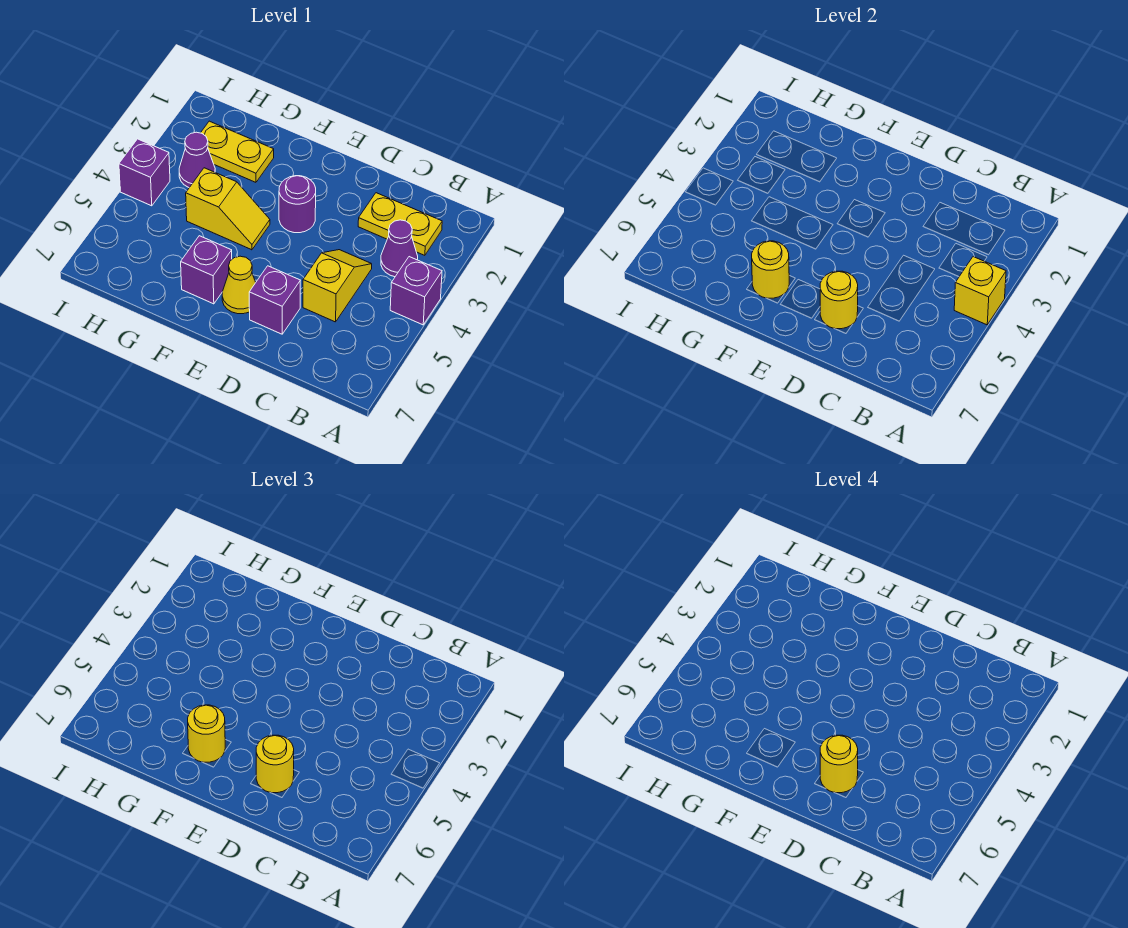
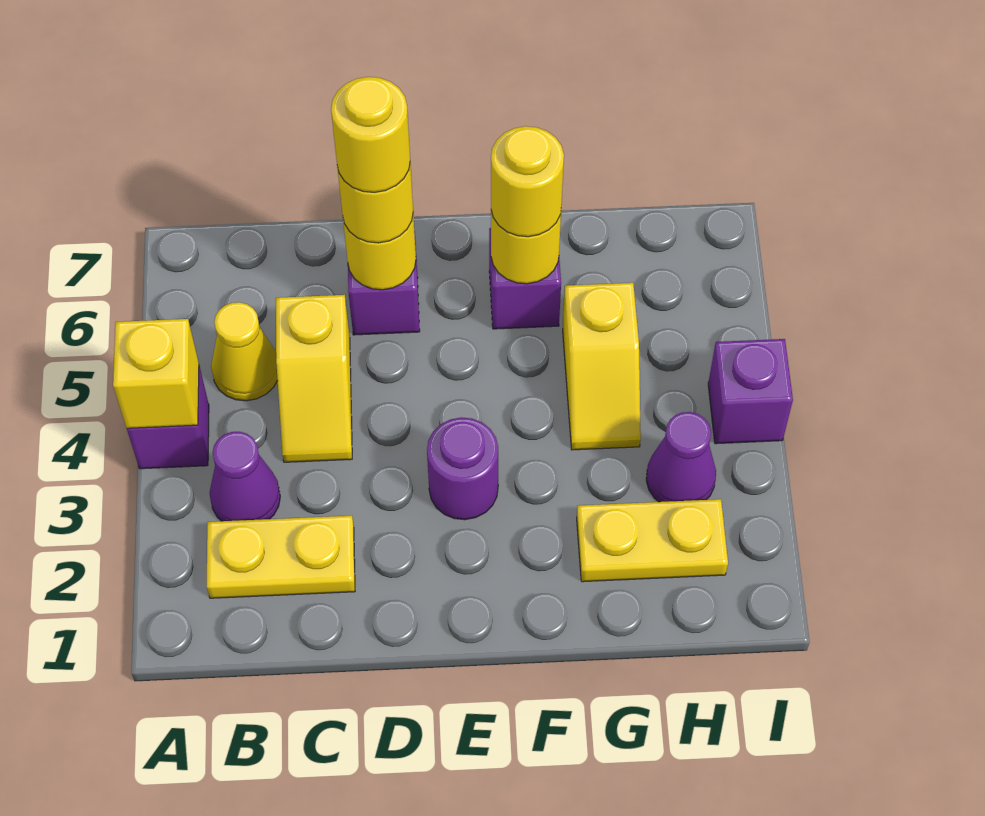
yellow cone E6 level 1 -> yellow cone B5 level 1
yellow slope F4:G4 level 1 top G -> yellow slope G4:G5 level 1 top 5

